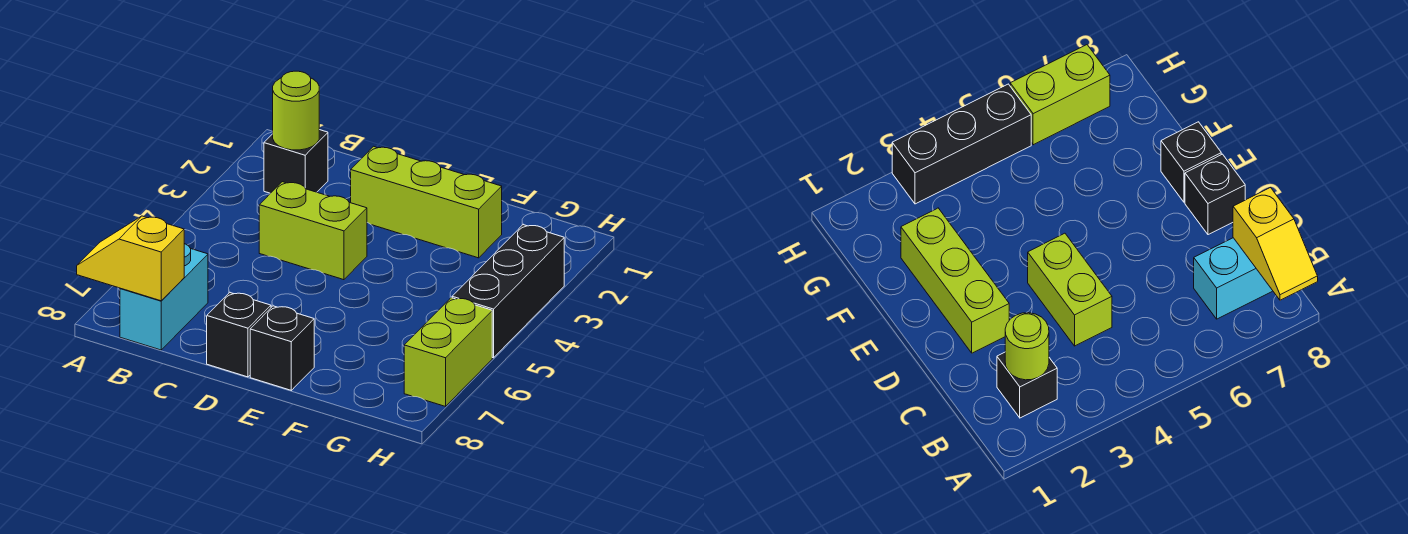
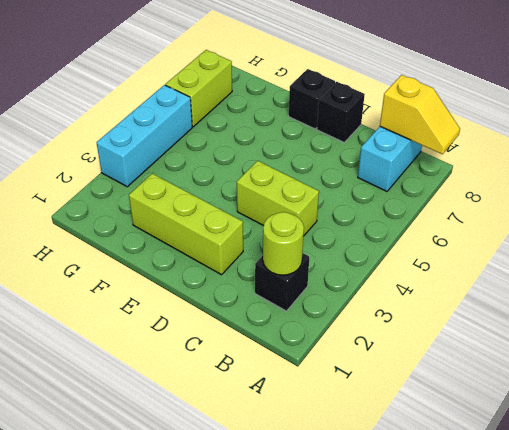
black brick H3:H5 level 1 -> cyan brick H3:H5 level 1

